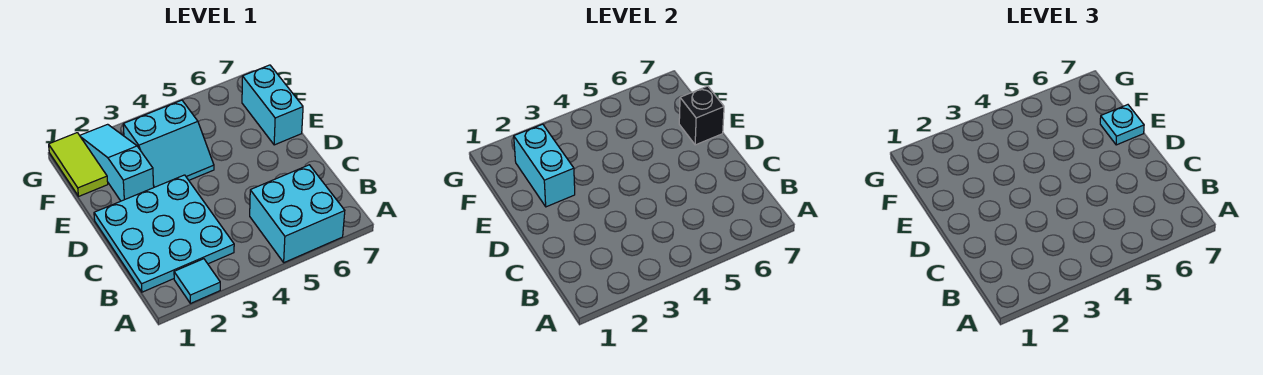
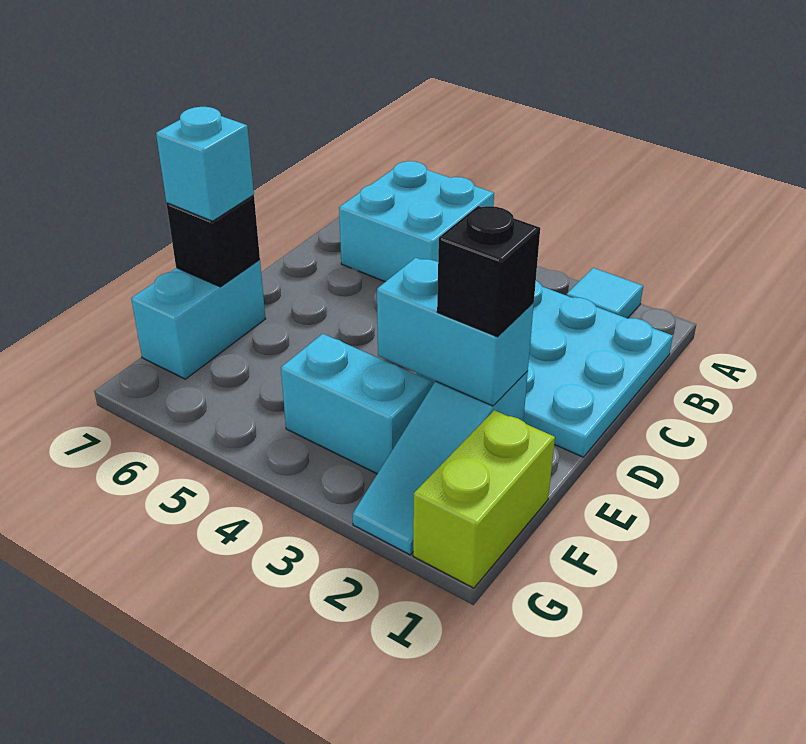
cyan brick E2:F2 level 2 -> cyan brick E2:E3 level 2
none -> black brick E2 level 3
cyan plate E7 level 3 -> cyan brick E7 level 3
lime tile F1:G1 level 1 -> lime brick F1:G1 level 1

